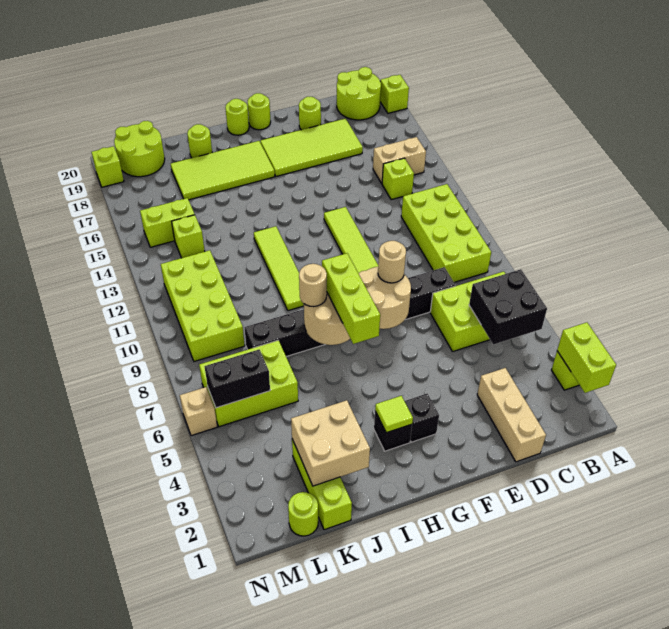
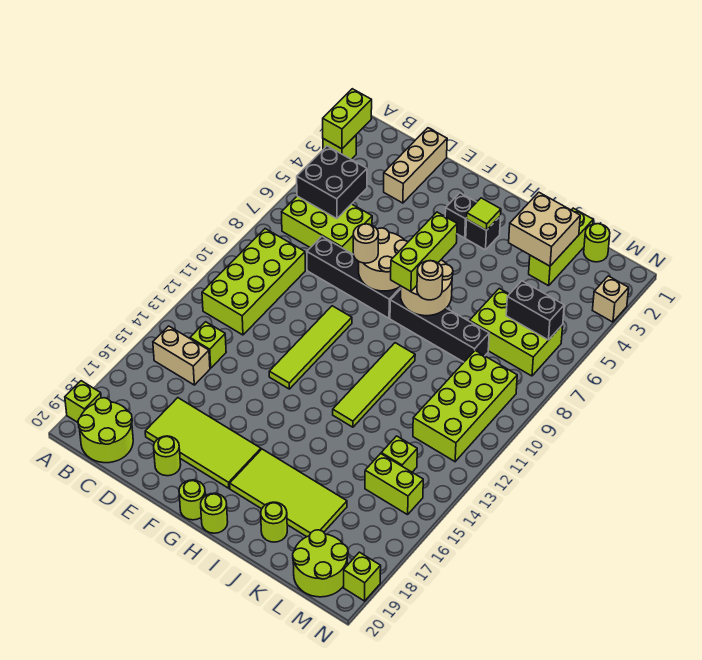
tan brick N6 level 1 -> tan brick N3 level 1

